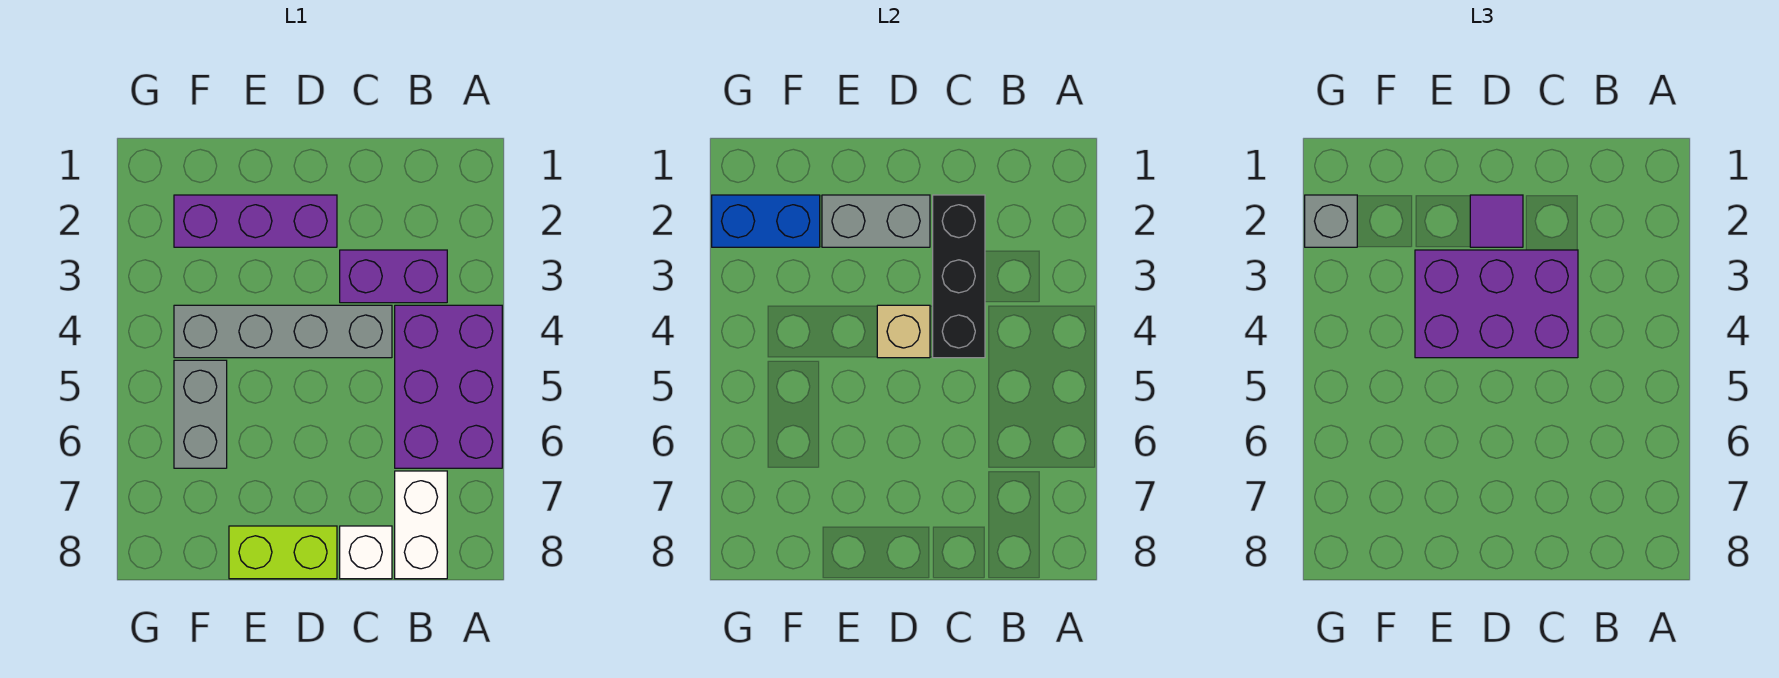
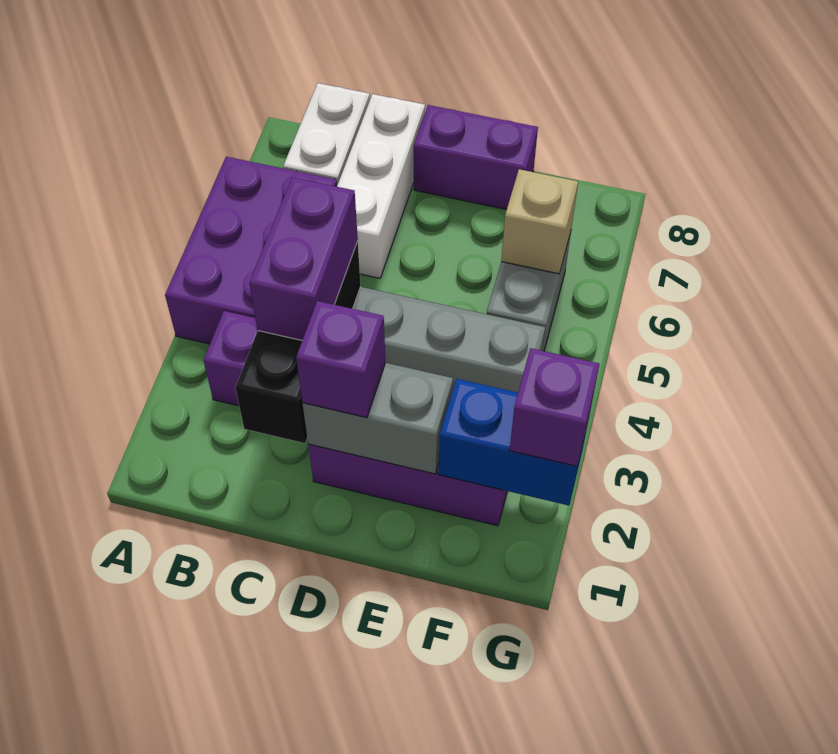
purple brick C3:E4 level 3 -> purple brick C3:C4 level 3
white brick C8 level 1 -> white brick C6:C8 level 1
purple tile D2 level 3 -> purple brick D2 level 3
tan brick D4 level 2 -> tan brick F6 level 2
lime brick D8:E8 level 1 -> purple brick D8:E8 level 1
grey brick G2 level 3 -> purple brick G2 level 3

